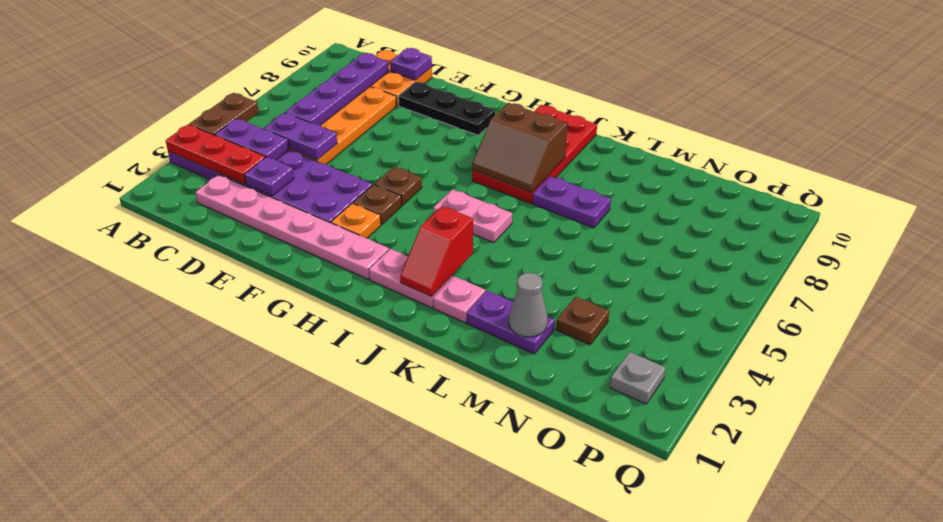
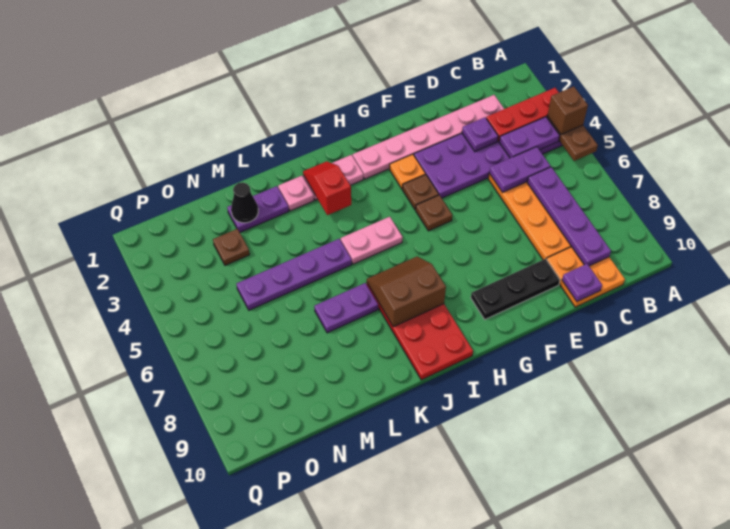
none -> brown brick A4 level 3
none -> purple plate K5:N5 level 1
grey cone M2 level 2 -> black cone M2 level 2
grey plate P2 level 1 -> none

